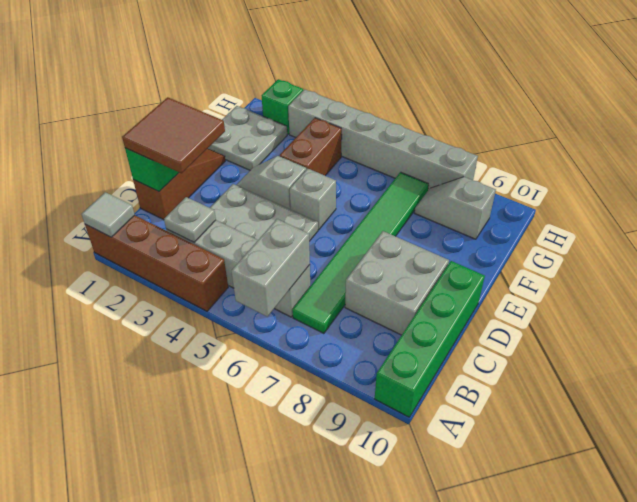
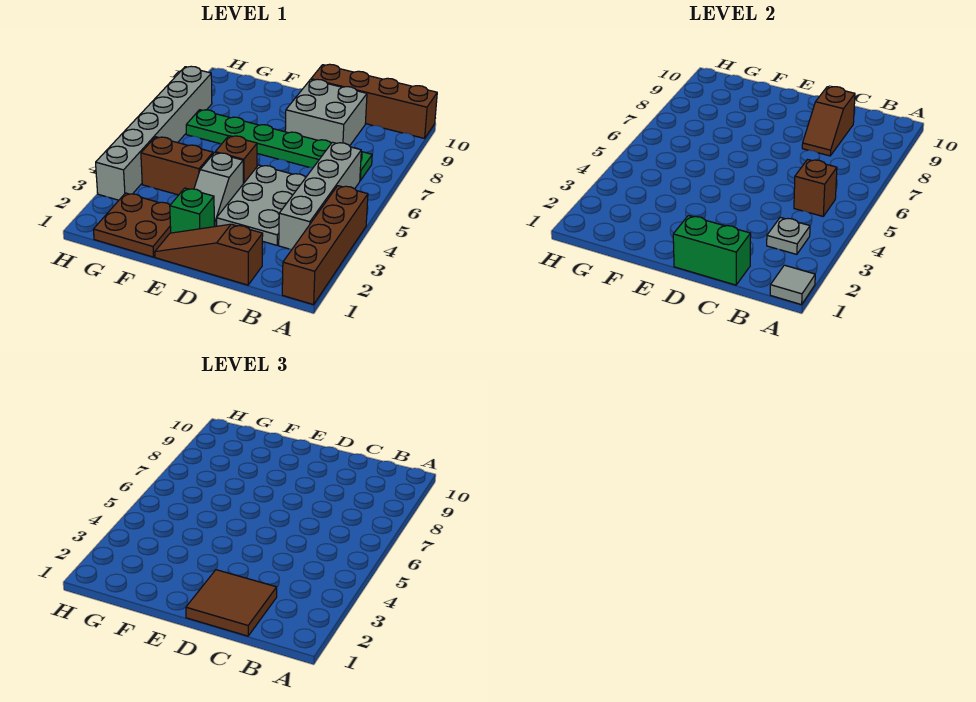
grey brick A6:B6 level 2 -> none
green brick A10:D10 level 1 -> brown brick A10:D10 level 1
none -> brown brick B5 level 2
green tile B7:G7 level 1 -> green plate B7:G7 level 1
none -> brown slope C8:C9 level 2 top 9
grey brick E5 level 1 -> brown brick E5 level 1
grey plate F1:G2 level 1 -> brown plate F1:G2 level 1
grey slope G8:G9 level 1 top 9 -> none
green brick H2 level 1 -> green brick E2 level 1

